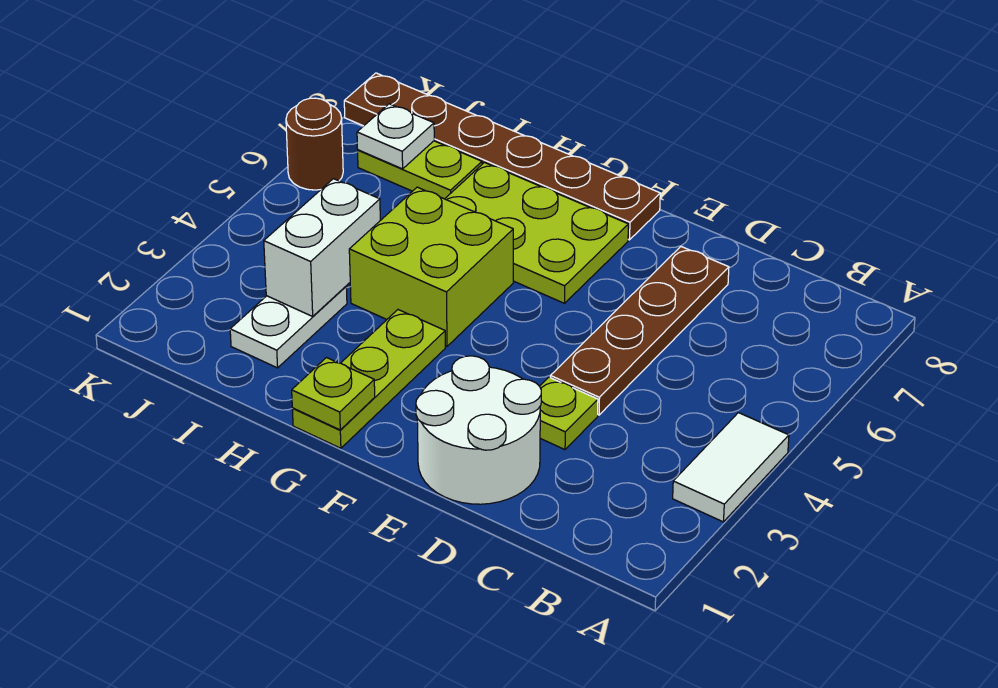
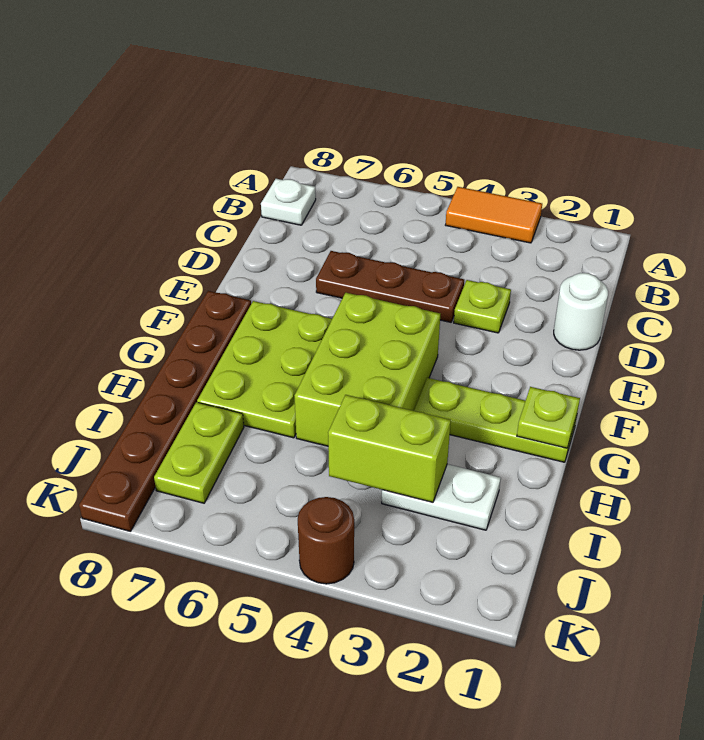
white tile A3:A4 level 1 -> orange tile A3:A4 level 1
white round brick D1:E2 level 1 -> white round brick D1 level 1
brown plate D4:D7 level 1 -> brown plate D4:D6 level 1
lime brick G4:H5 level 1 -> lime brick F4:H5 level 1
white brick I3:I4 level 2 -> lime brick I3:I4 level 2
white plate J7 level 2 -> white plate B8 level 1
brown round brick K6 level 1 -> brown round brick K4 level 1

